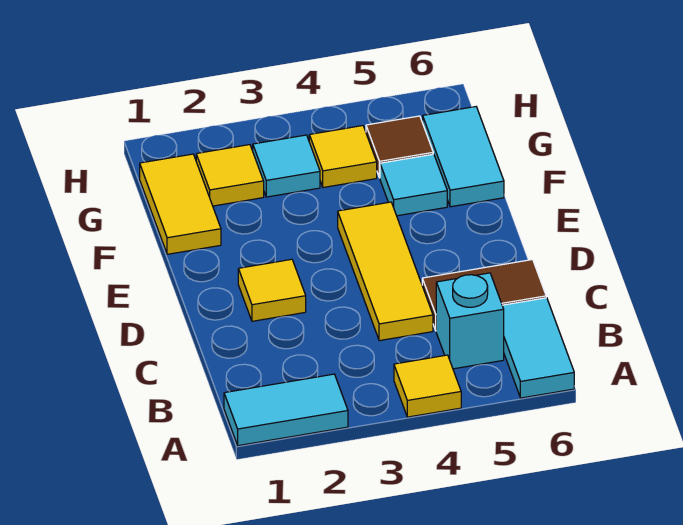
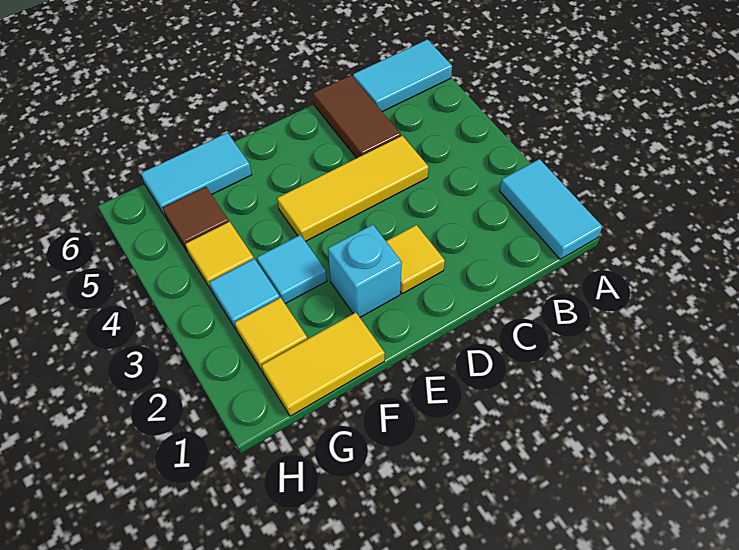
yellow tile A4 level 1 -> none
cyan brick B5 level 1 -> cyan brick E2 level 1
cyan tile F5 level 1 -> cyan tile F3 level 1

